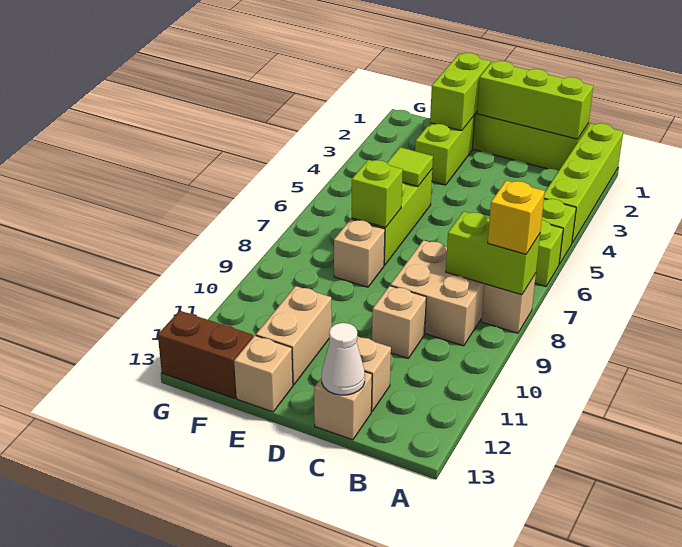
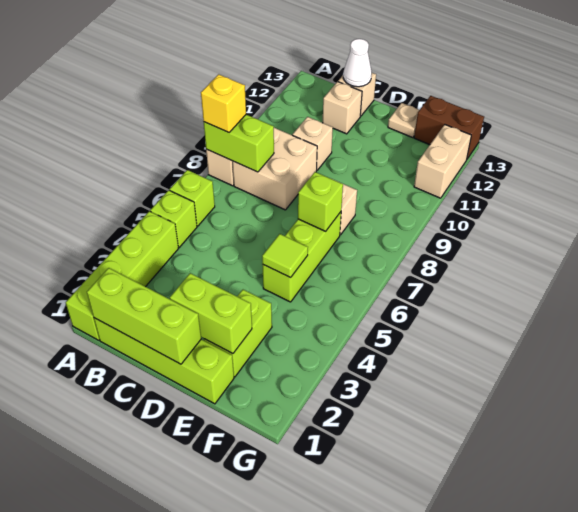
lime brick E1:E2 level 2 -> lime brick D2:E2 level 2
tan brick E11:E12 level 1 -> tan brick G11:G12 level 1
tan brick E13 level 1 -> tan plate E13 level 1

